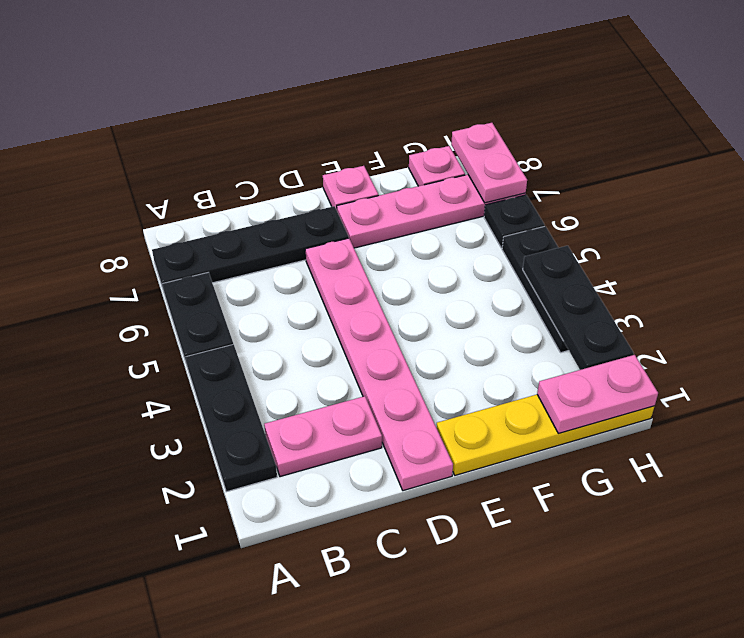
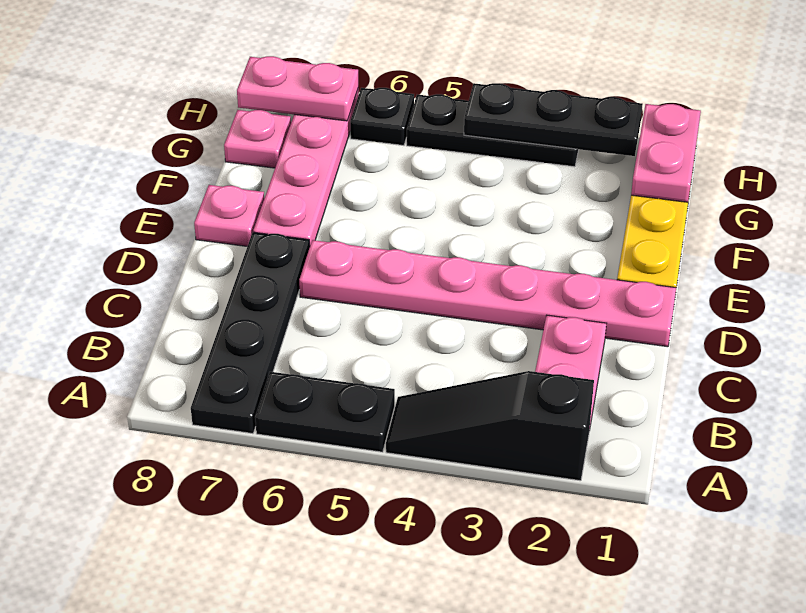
black plate A2:A4 level 1 -> black slope A2:A4 level 1 top 2

